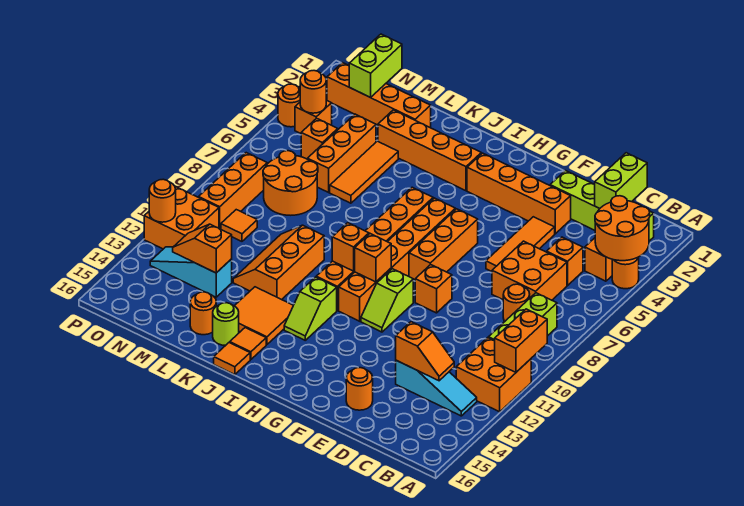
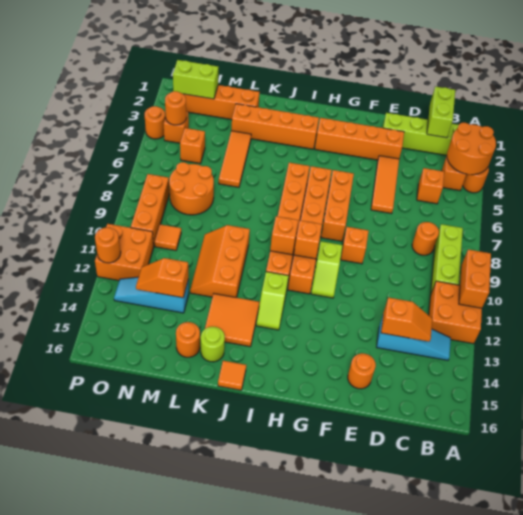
orange brick C6:D7 level 1 -> none
orange tile J15 level 1 -> none
orange brick M4:M6 level 1 -> none
lime brick N1:N2 level 2 -> lime brick N2:O2 level 2

